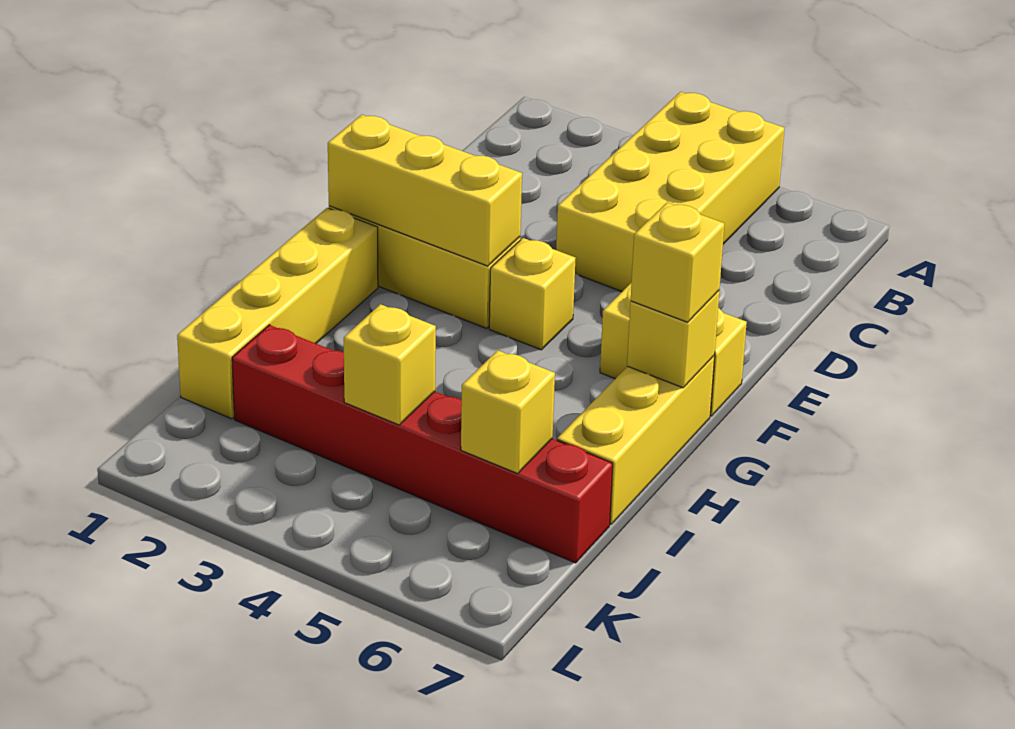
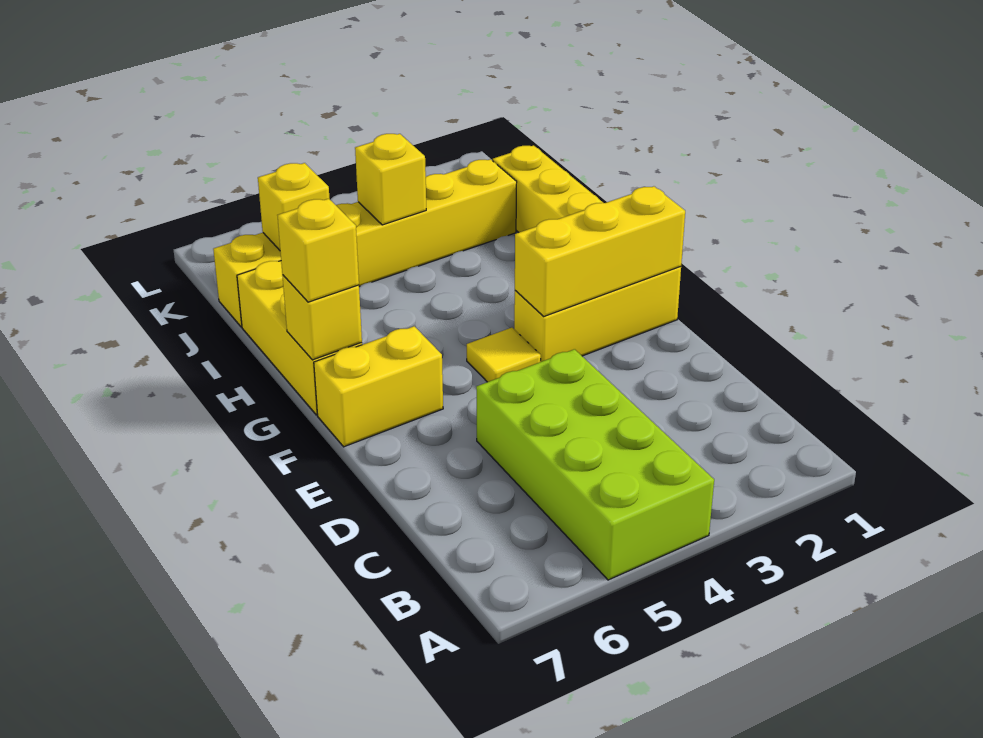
yellow brick A4:D5 level 1 -> lime brick A4:D5 level 1
yellow brick F4 level 1 -> yellow tile F4 level 1
red brick J2:J7 level 1 -> yellow brick J2:J7 level 1

